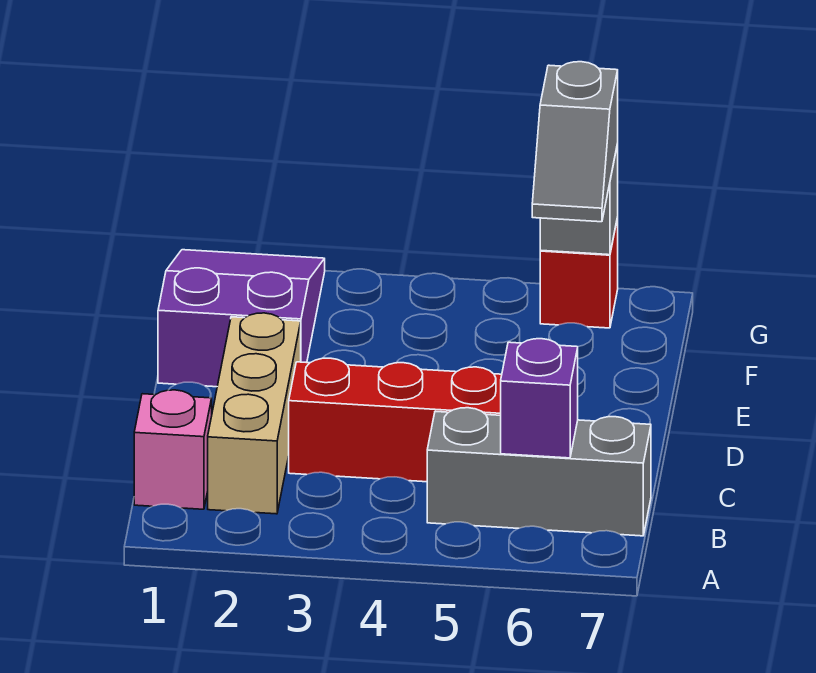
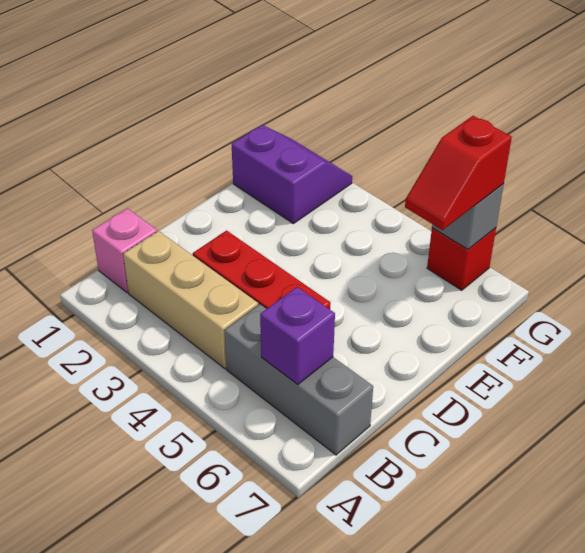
tan brick B2:D2 level 1 -> tan brick B2:B4 level 1
purple slope E1:G2 level 1 top E -> purple slope F1:G2 level 1 top F
grey slope F6:G6 level 3 top G -> red slope F6:G6 level 3 top G

